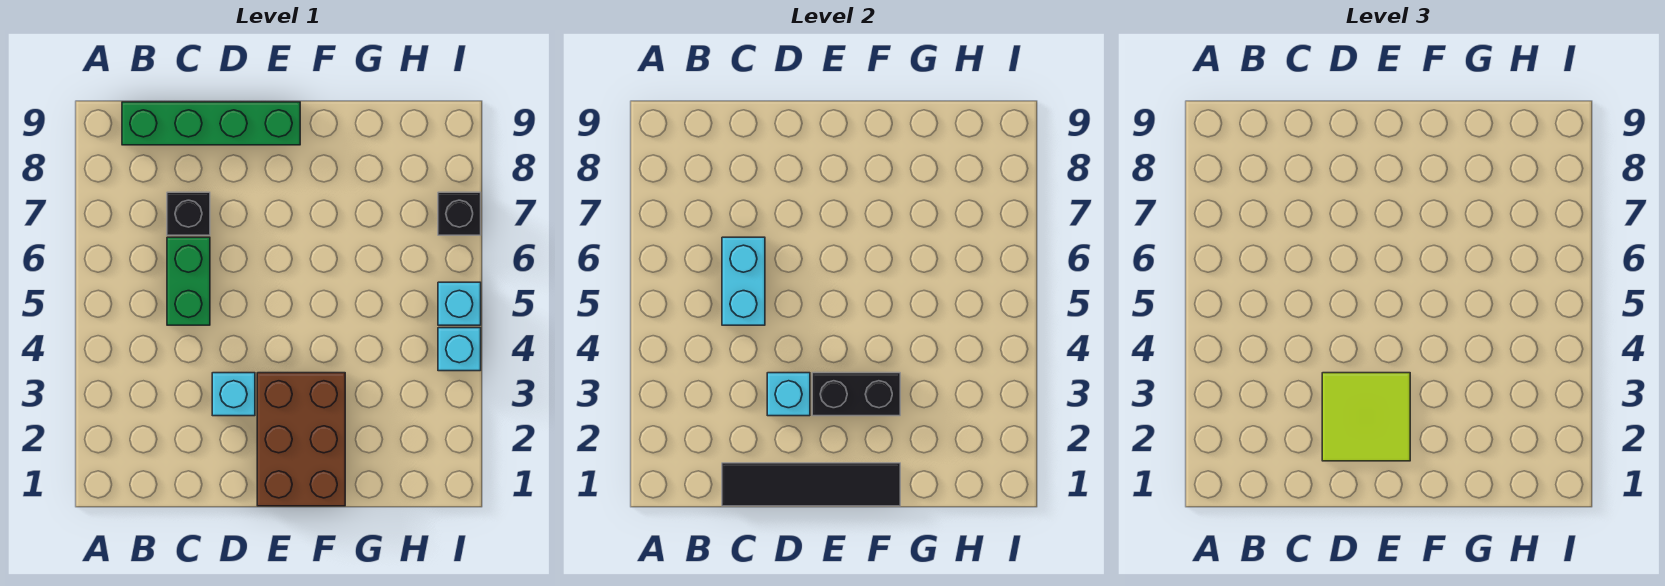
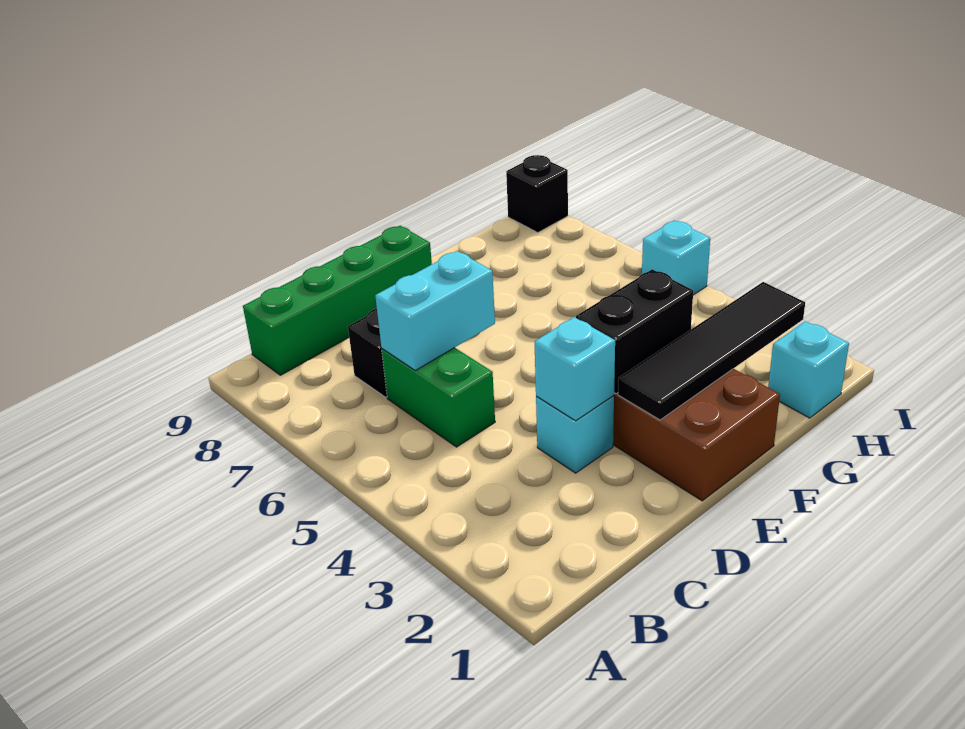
black tile C1:F1 level 2 -> black tile E2:H2 level 2
cyan brick C5:C6 level 2 -> cyan brick C6:D6 level 2
lime tile D2:E3 level 3 -> none
cyan brick I4 level 1 -> cyan brick H1 level 1
black brick I7 level 1 -> black brick I9 level 1

